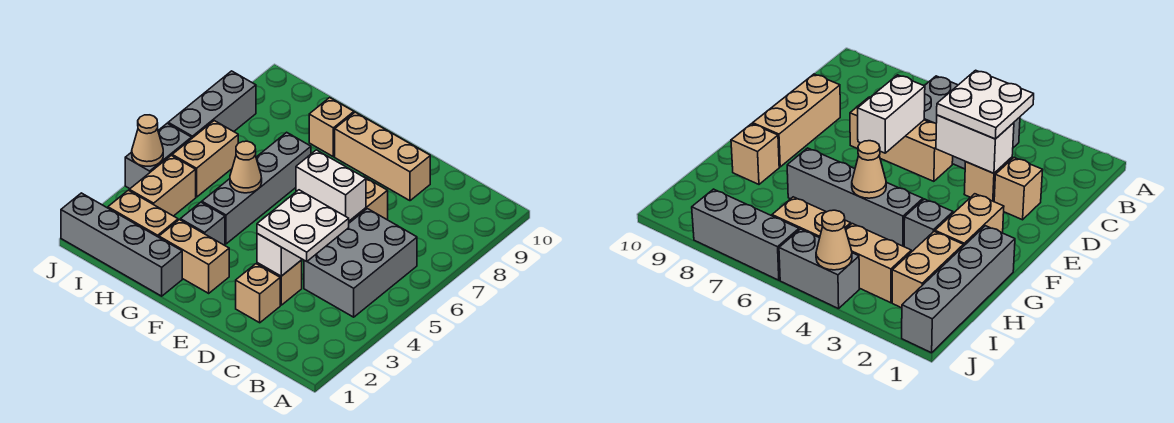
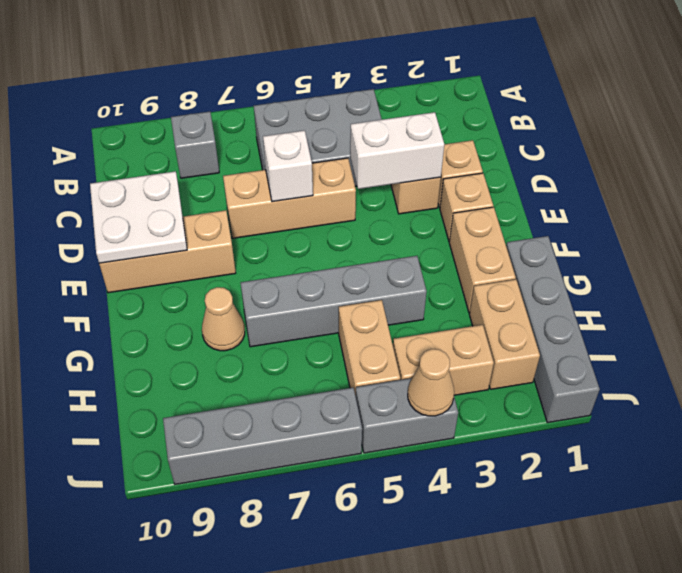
white plate C3:D4 level 3 -> white plate D9:E10 level 2
white brick D6:E6 level 2 -> white brick D6 level 2
tan brick D9:F9 level 1 -> tan brick E8:E10 level 1
grey brick G3 level 1 -> grey brick B8 level 1
tan cone G5 level 2 -> tan cone G8 level 1
tan brick G9 level 1 -> tan brick E2 level 1
tan brick I5:I6 level 1 -> tan brick H5:I5 level 1
grey brick J6:J8 level 1 -> grey brick J6:J9 level 1

